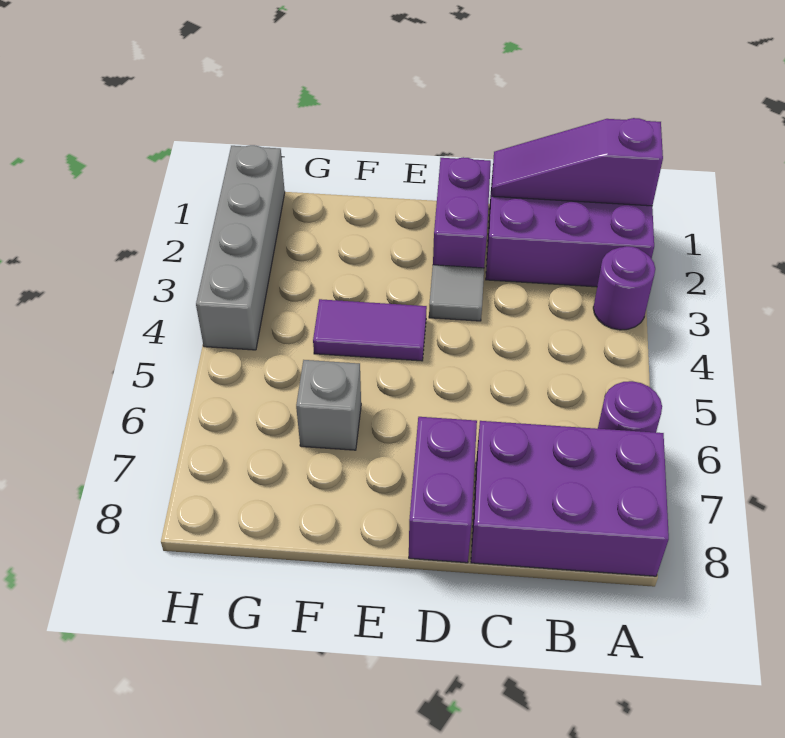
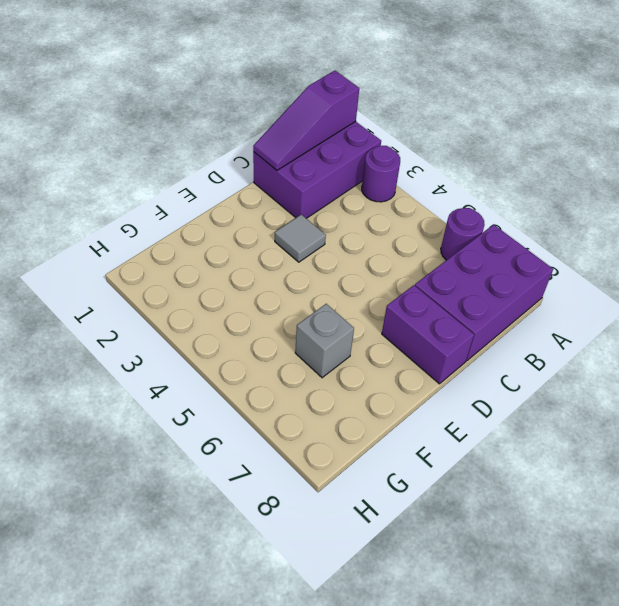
purple brick D1:D2 level 1 -> none
purple tile E4:F4 level 1 -> none
grey brick H1:H4 level 1 -> none

